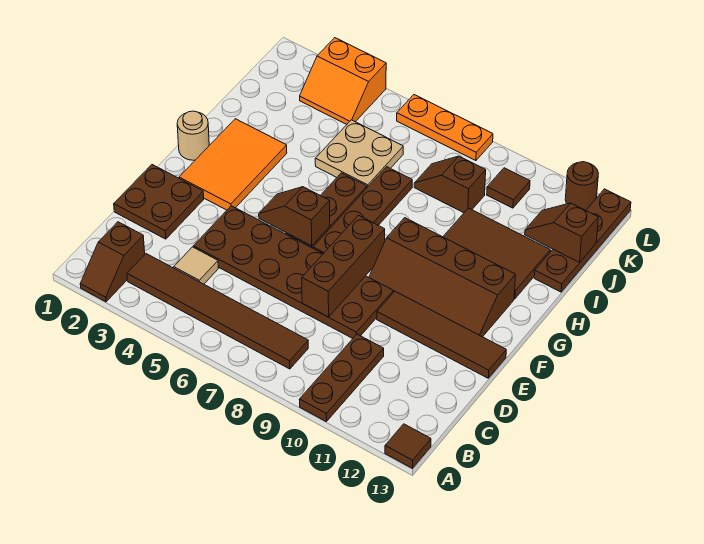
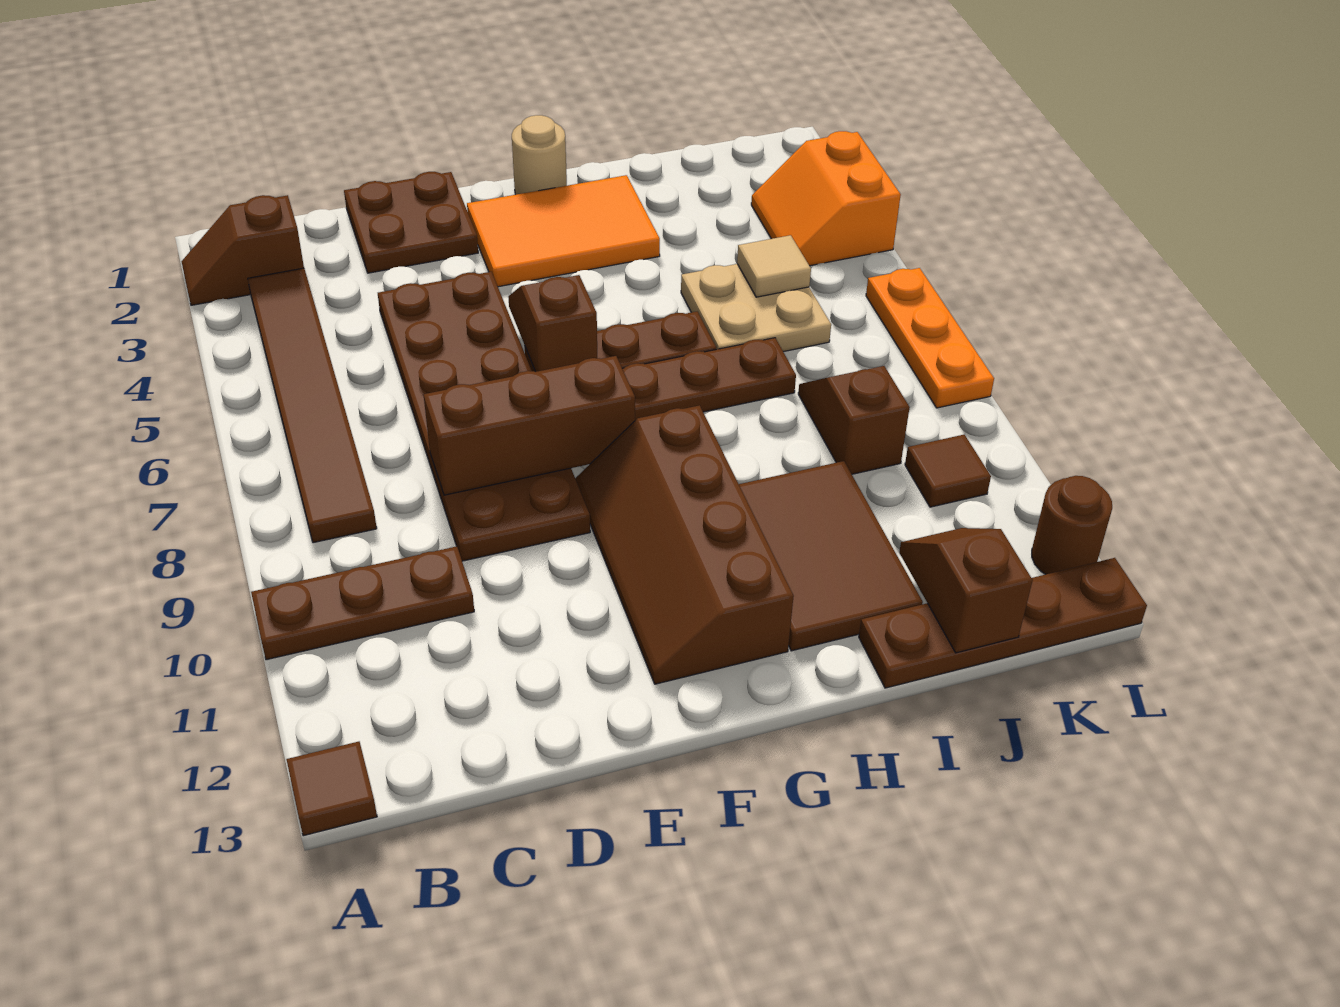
tan tile C4 level 1 -> tan tile J5 level 2
brown tile E10:E13 level 1 -> none

